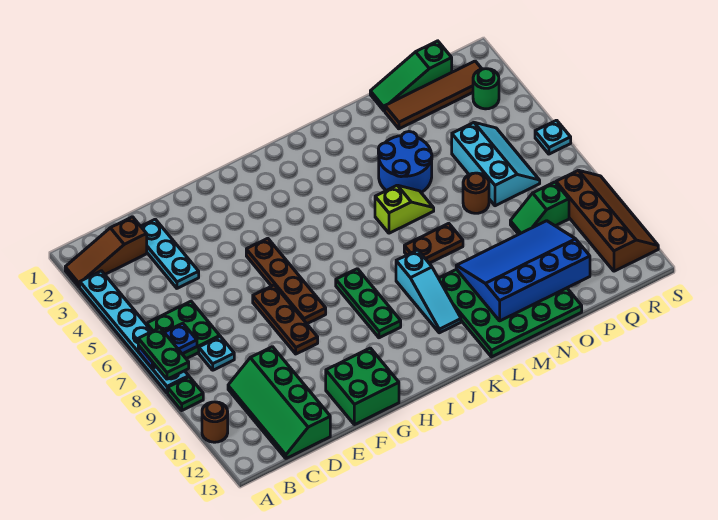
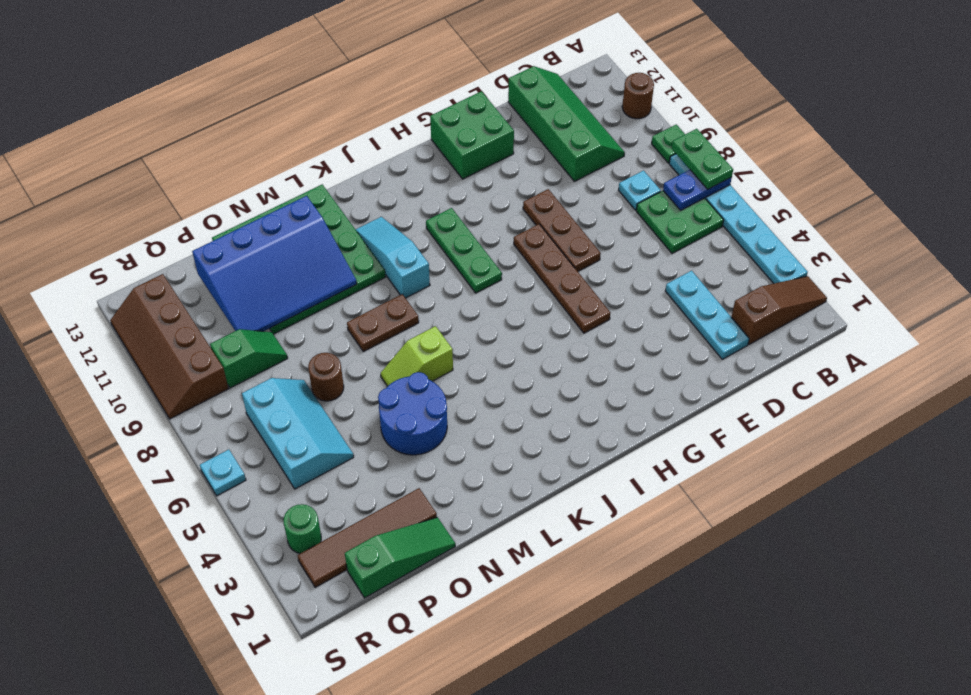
cyan slope P5:Q7 level 1 top P -> cyan slope P5:Q7 level 1 top Q

